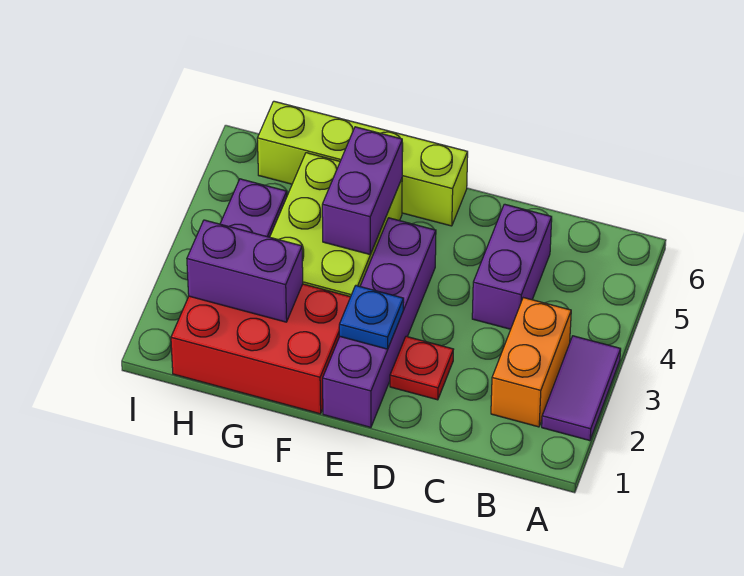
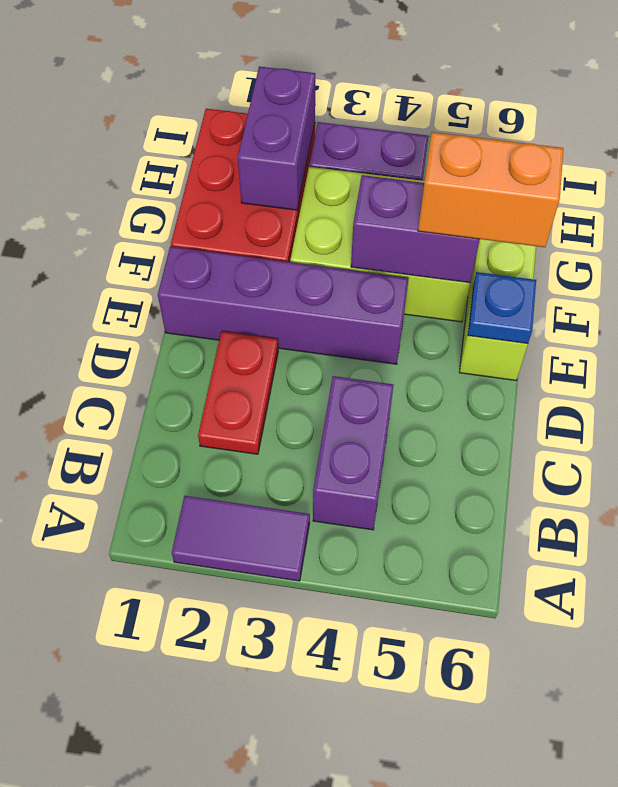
orange brick B2:B3 level 1 -> orange brick F5:F6 level 3
purple brick C4:C5 level 1 -> purple brick B4:C4 level 1
red plate D2 level 1 -> red plate C2:D2 level 1
blue plate E2 level 2 -> blue plate E6 level 2

